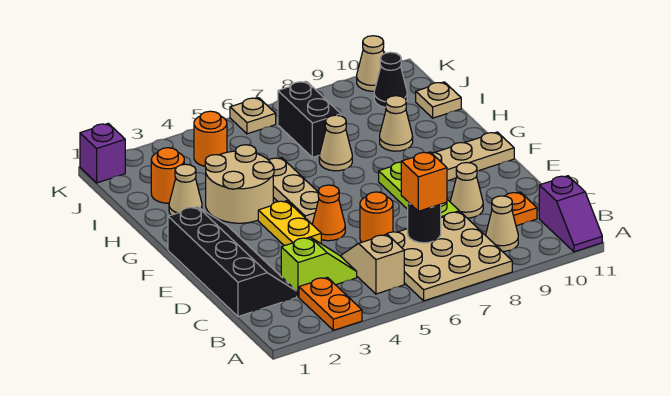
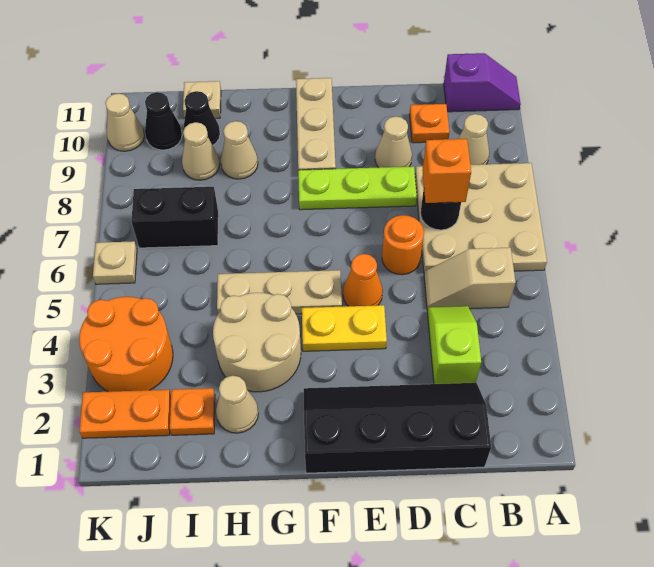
orange plate A3:B3 level 1 -> orange plate J2:K2 level 1
tan cone H7 level 1 -> tan cone I9 level 1
orange round brick I2 level 1 -> orange plate I2 level 1
none -> black cone I10 level 1
orange round brick J4 level 1 -> orange round brick J3:K4 level 1
purple brick K1 level 1 -> none

